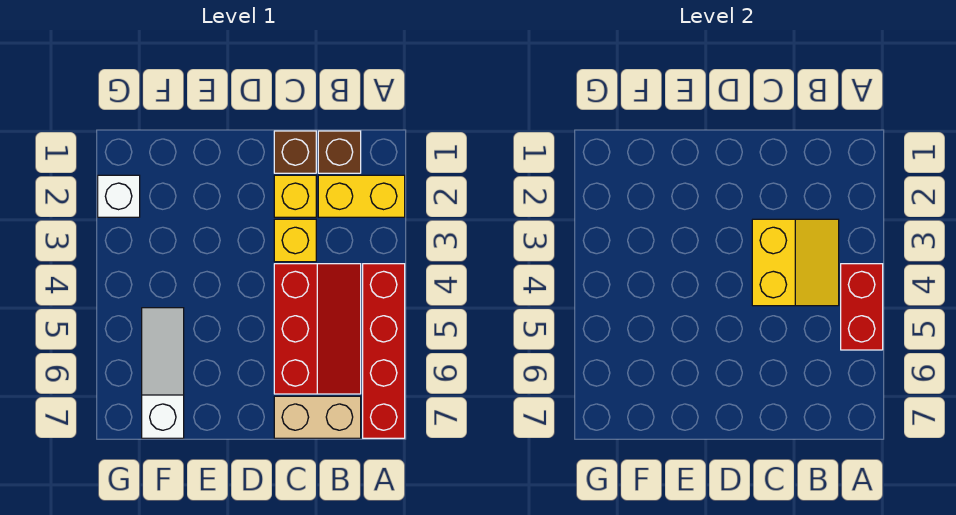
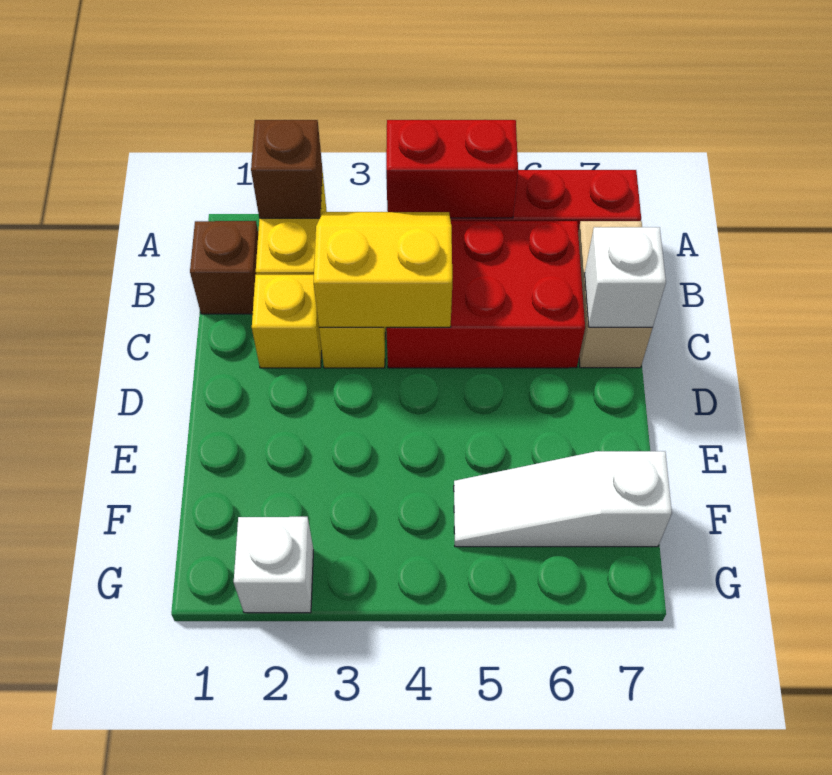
red slope B4:C6 level 1 top C -> red brick B4:C6 level 1
brown brick C1 level 1 -> brown brick A2 level 2
none -> white brick C7 level 2

